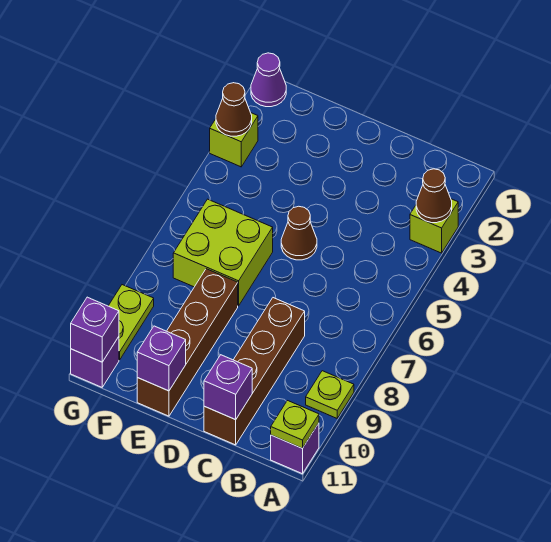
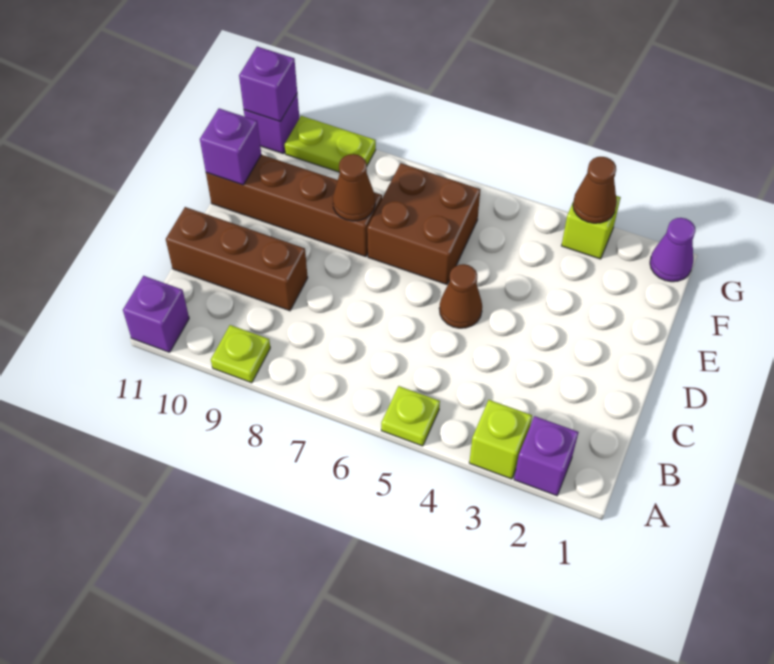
brown cone A3 level 2 -> brown cone E8 level 2
lime plate A11 level 2 -> lime plate A5 level 1
brown brick C8:C11 level 1 -> brown brick C9:C11 level 1
purple brick C11 level 2 -> purple brick A2 level 1
lime brick E6:F7 level 1 -> brown brick E6:F7 level 1

